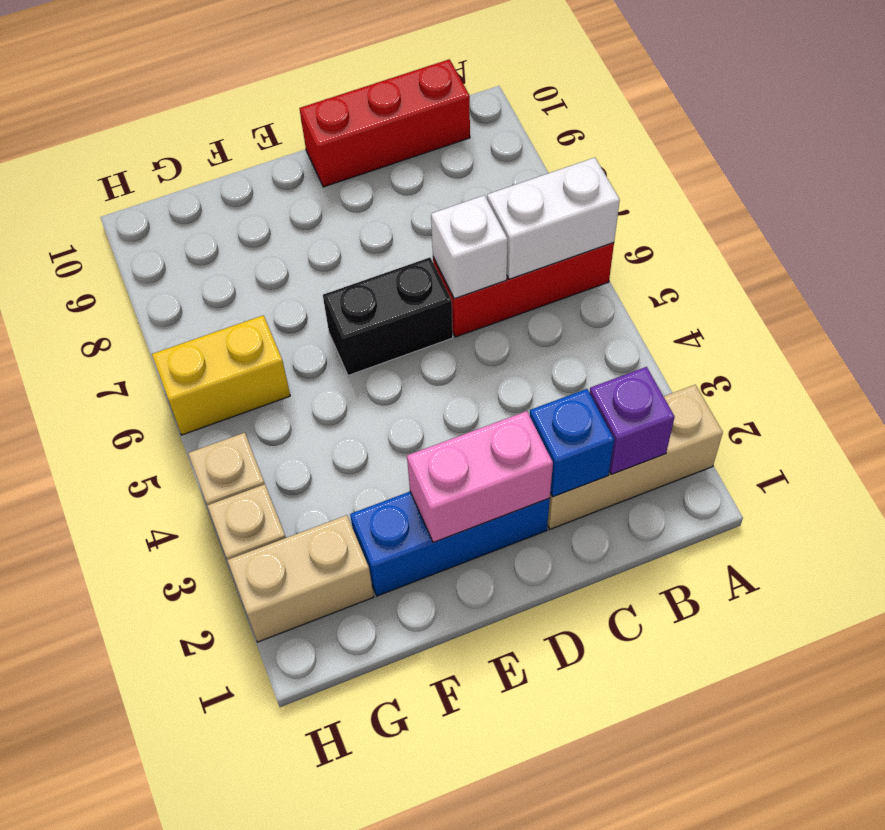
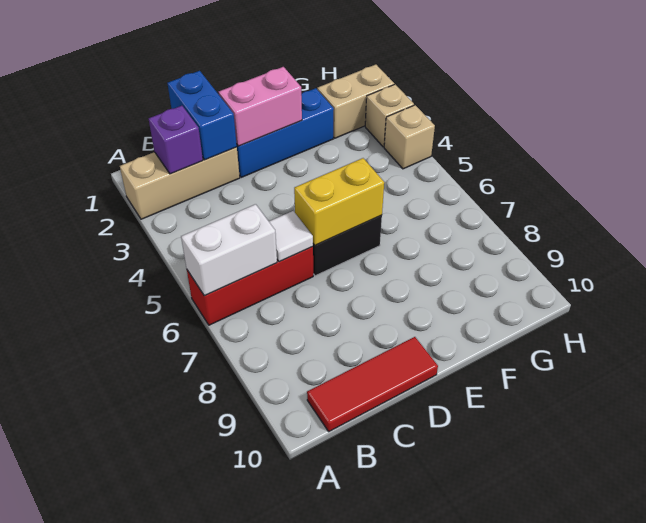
red brick B10:D10 level 1 -> red tile B10:D10 level 1
blue brick C2 level 2 -> blue brick C1:C2 level 2
white brick C6 level 2 -> white tile C6 level 2
yellow brick G6:H6 level 1 -> yellow brick D6:E6 level 2

